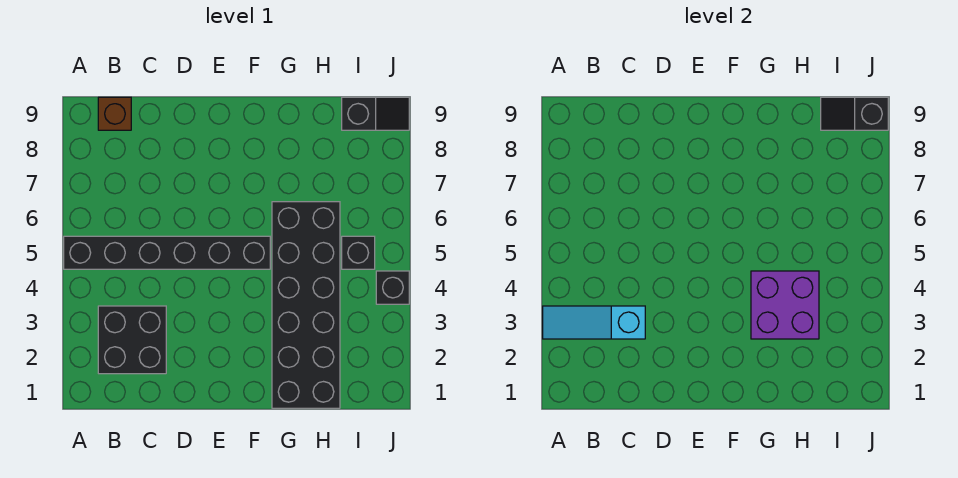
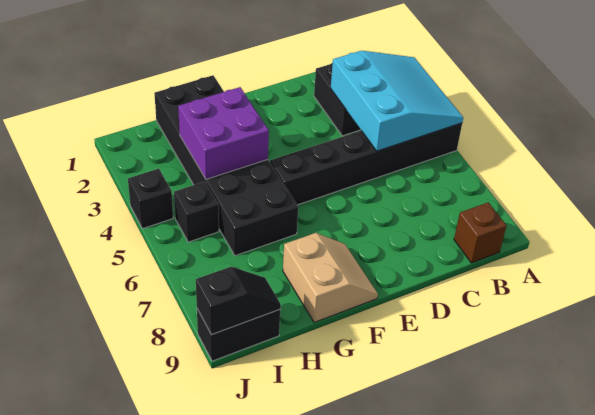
cyan slope A3:C3 level 2 top C -> cyan slope A3:C5 level 2 top C
none -> tan slope F8:G9 level 1 top G
black slope I9:J9 level 1 top I -> black brick I9:J9 level 1

